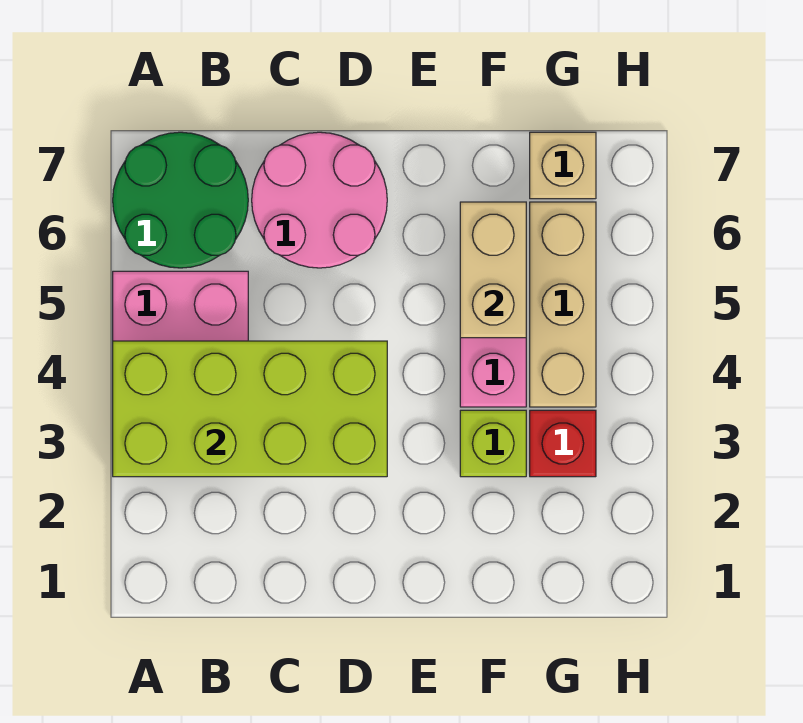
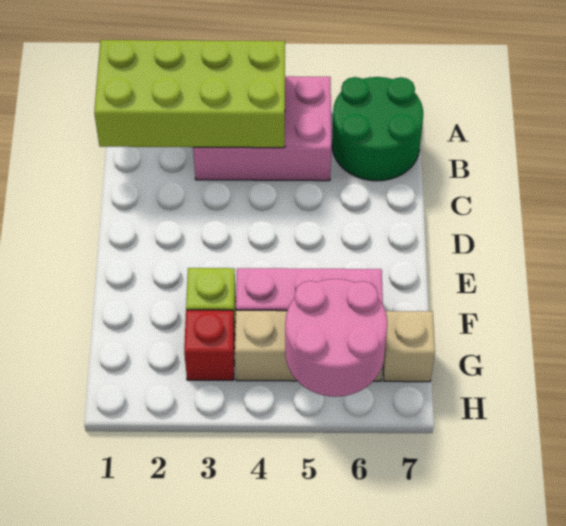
lime brick A3:D4 level 2 -> lime brick A1:B4 level 2
pink round brick C6:D7 level 1 -> pink round brick G5:H6 level 2
tan brick F5:F6 level 2 -> none

